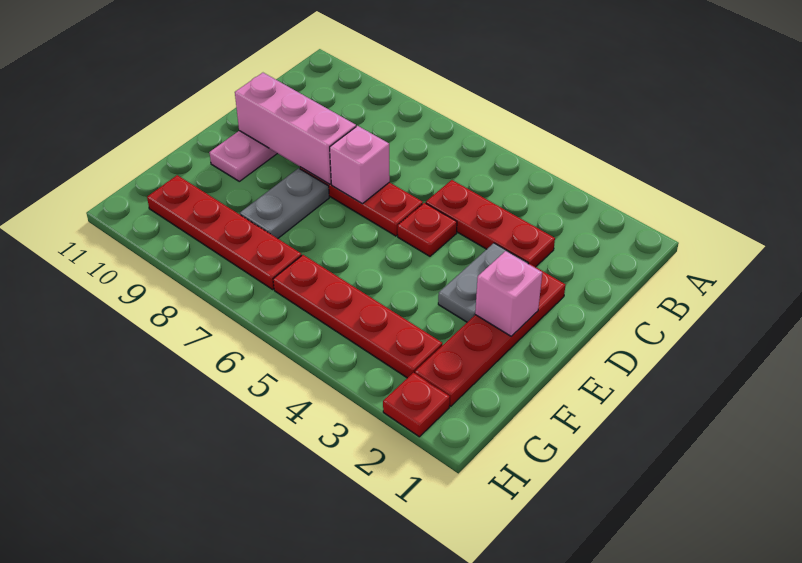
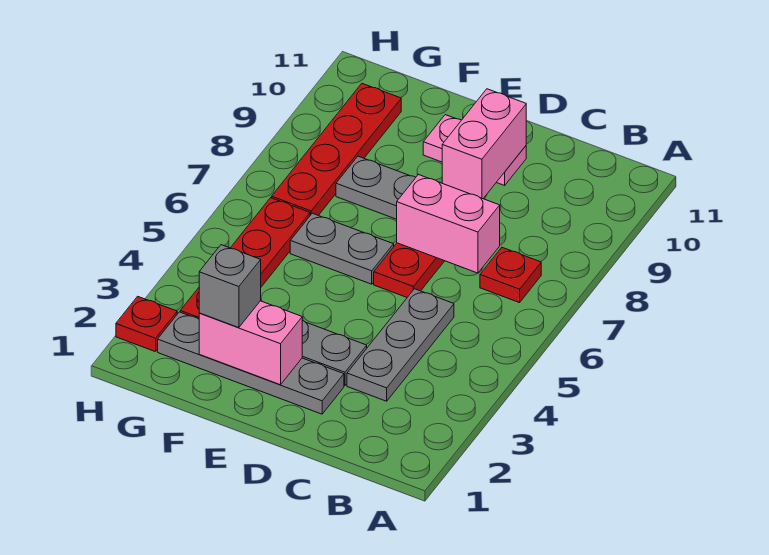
red plate C3:C5 level 1 -> grey plate C3:C5 level 1
red plate D2:G2 level 1 -> grey plate D2:G2 level 1
red plate D5 level 1 -> red plate B7 level 1
pink brick D7 level 2 -> pink brick C7:D7 level 2
pink brick D8:D10 level 2 -> pink brick D9:D10 level 2
pink brick E2 level 2 -> pink brick E2:F2 level 2
none -> grey plate E6:F6 level 1
none -> grey brick F2 level 3

